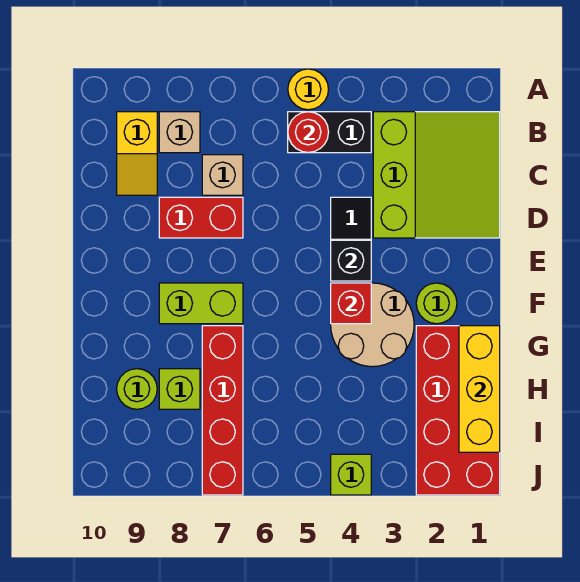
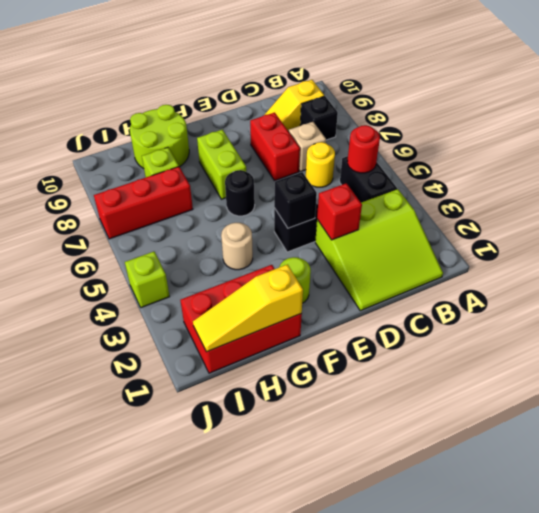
yellow round brick A5 level 1 -> yellow round brick C6 level 1
tan brick B8 level 1 -> black brick B8 level 1
tan round brick F3:G4 level 1 -> tan round brick G4 level 1
red brick F4 level 2 -> red brick D3 level 2
none -> black round brick F6 level 1
red brick G1:J2 level 1 -> red brick G1:I2 level 1
yellow brick G1:I1 level 2 -> yellow slope G1:I1 level 2 top G
red brick G7:J7 level 1 -> red brick H7:J7 level 1
lime round brick H9 level 1 -> lime round brick G9:H10 level 1

